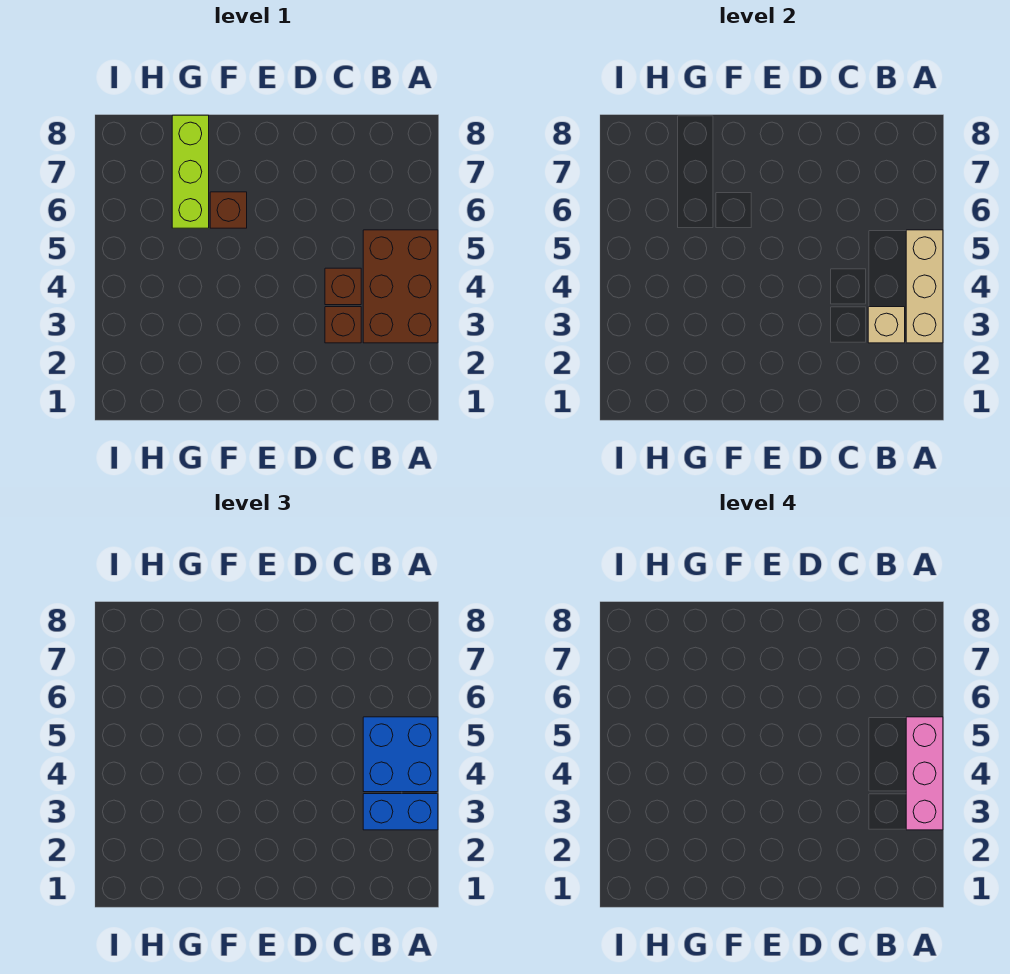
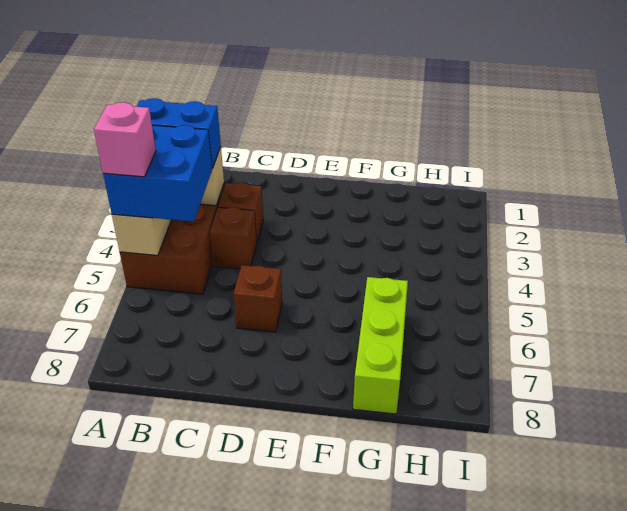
pink brick A3:A5 level 4 -> pink brick A5 level 4
brown brick F6 level 1 -> brown brick D6 level 1

